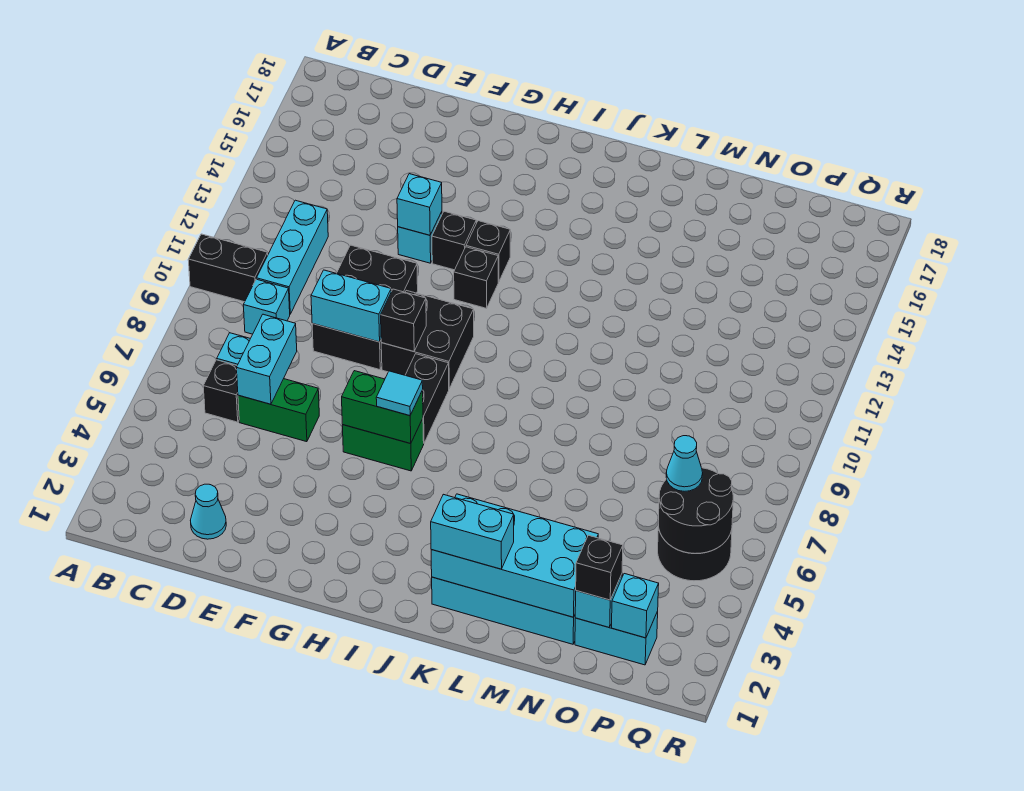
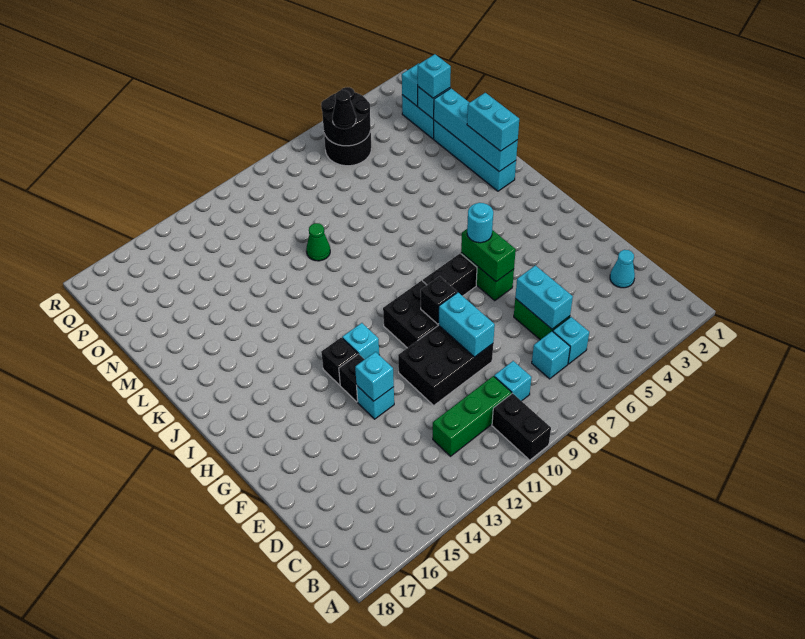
black brick C6 level 1 -> cyan brick C6 level 1
cyan brick C10:C12 level 1 -> green brick C10:C12 level 1
cyan brick D6:D7 level 2 -> cyan brick D6:E6 level 2
cyan tile H6 level 3 -> cyan round brick H6 level 3
black brick H12 level 1 -> cyan brick H12 level 1
cyan brick K2:N3 level 2 -> cyan brick K2:N2 level 2
none -> green cone M10 level 1
black brick O2 level 3 -> cyan brick O2 level 3
cyan cone P6 level 3 -> black cone P6 level 3

